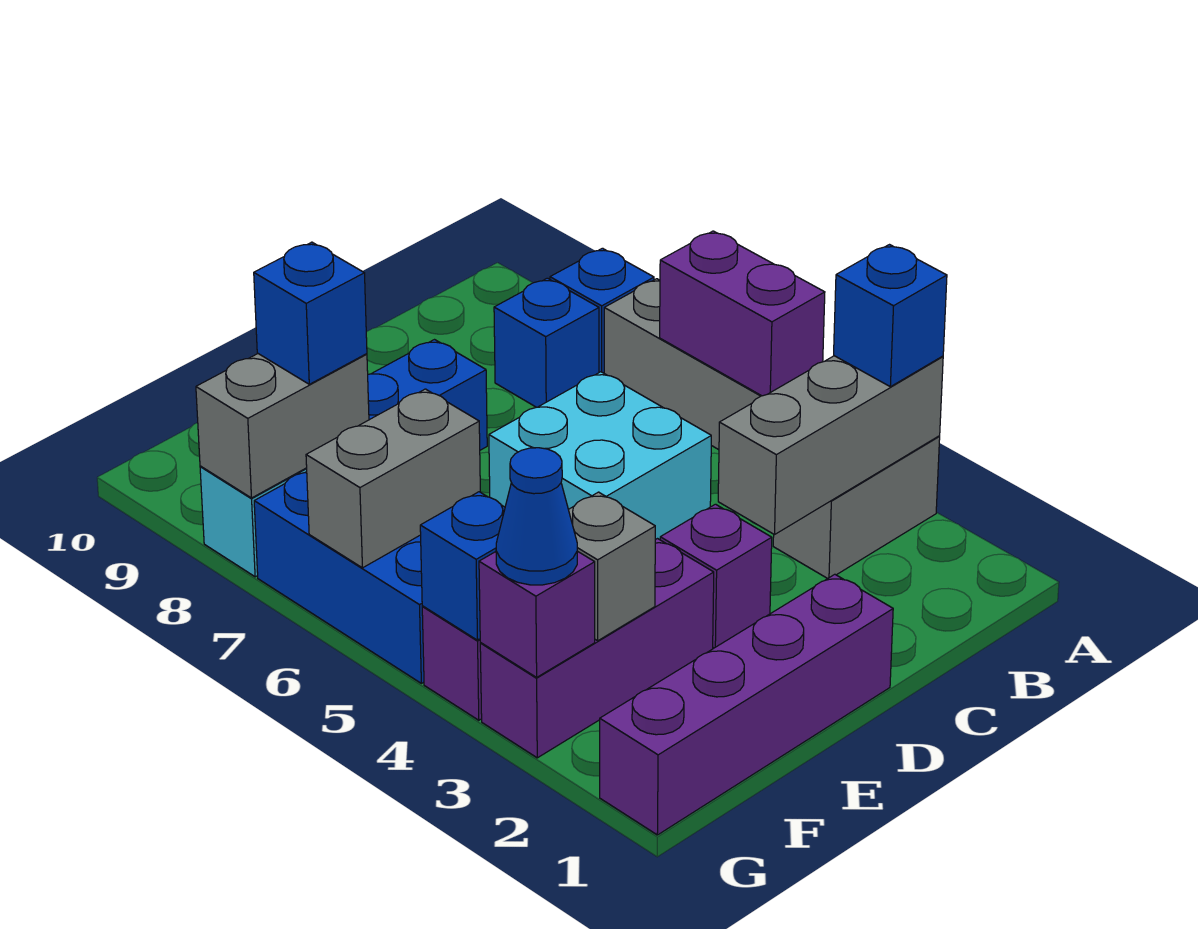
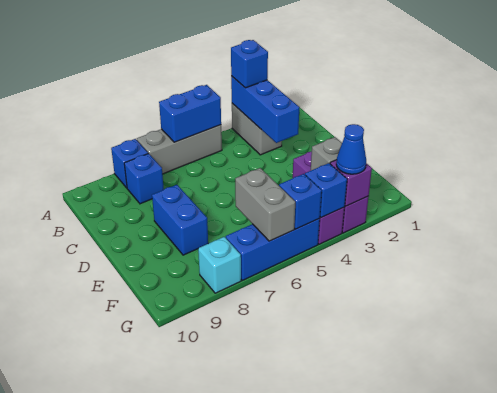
grey brick A3:C3 level 2 -> blue brick A3:C3 level 2
purple brick A5:A6 level 2 -> blue brick A5:A6 level 2
cyan brick C5:D6 level 1 -> none
purple brick D1:G1 level 1 -> none
purple brick D3 level 1 -> none
grey brick F8:G8 level 2 -> none
blue brick F8 level 3 -> blue brick G5 level 2

